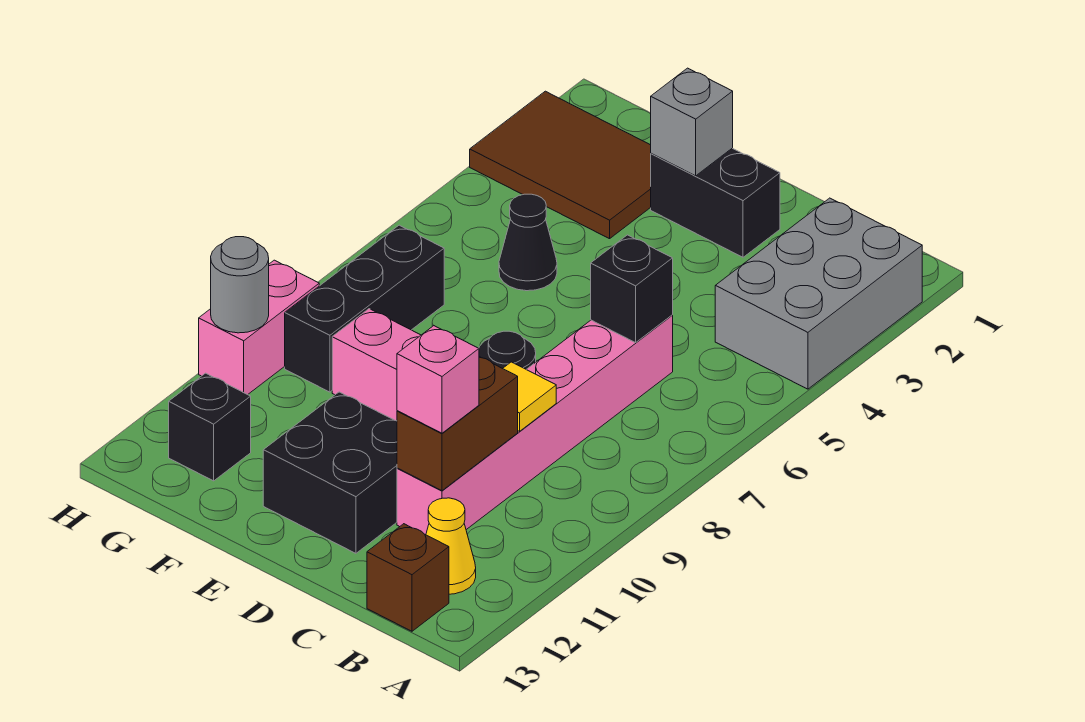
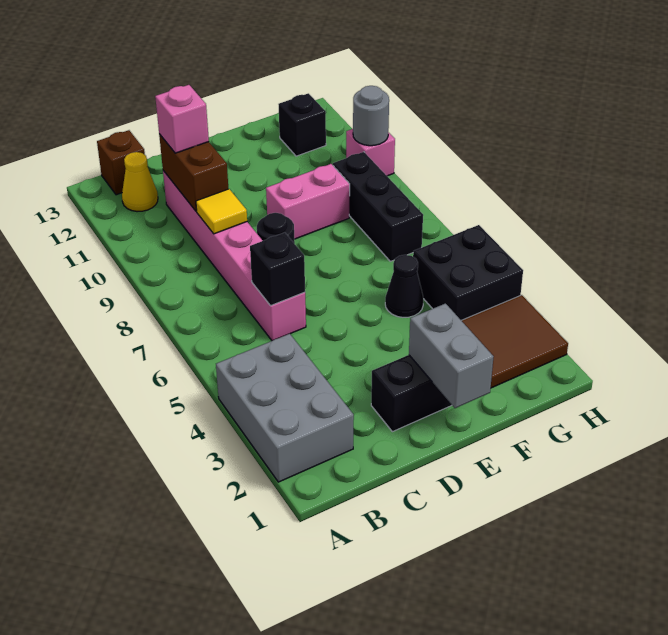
black brick D11:E12 level 1 -> black brick G4:H5 level 1
grey brick E2 level 2 -> grey brick E1:E2 level 2
pink brick H9:H10 level 1 -> pink brick H10 level 1

